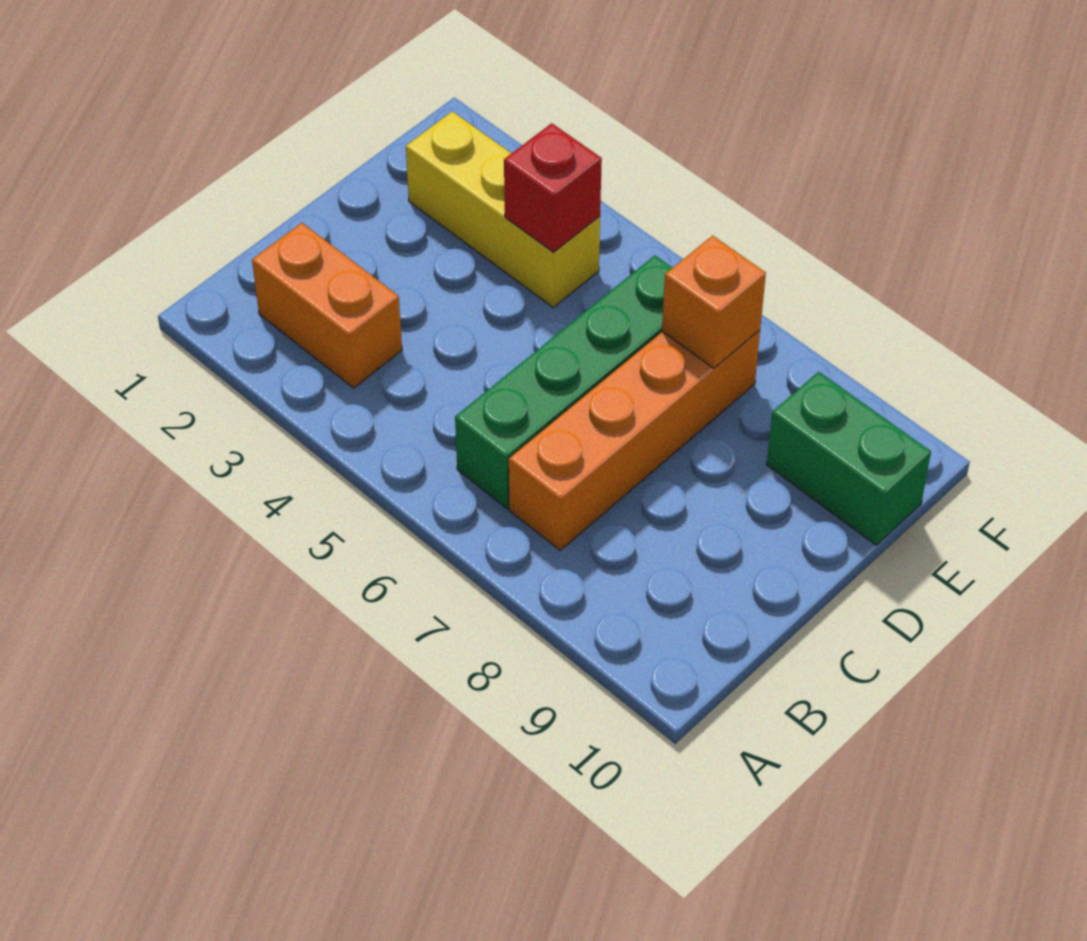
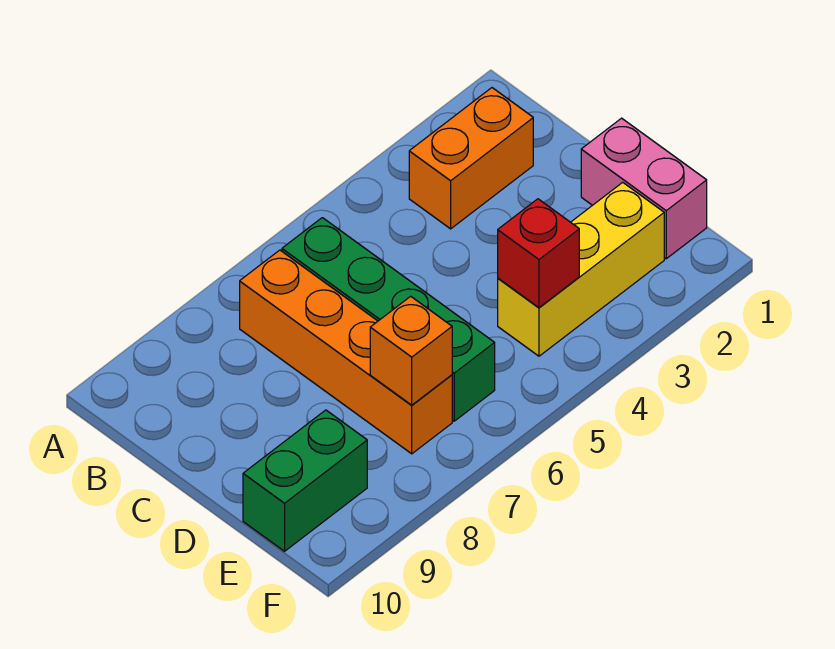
none -> pink brick D1:E1 level 1

